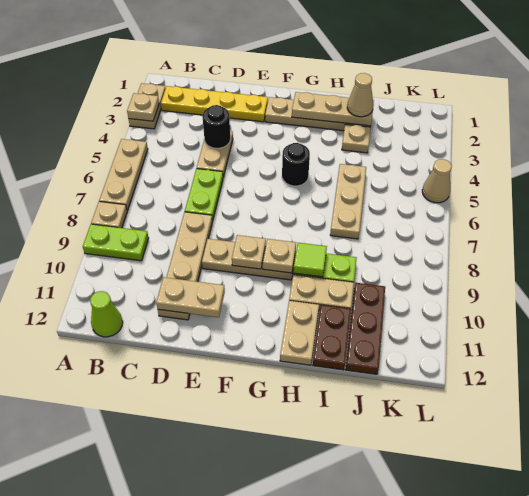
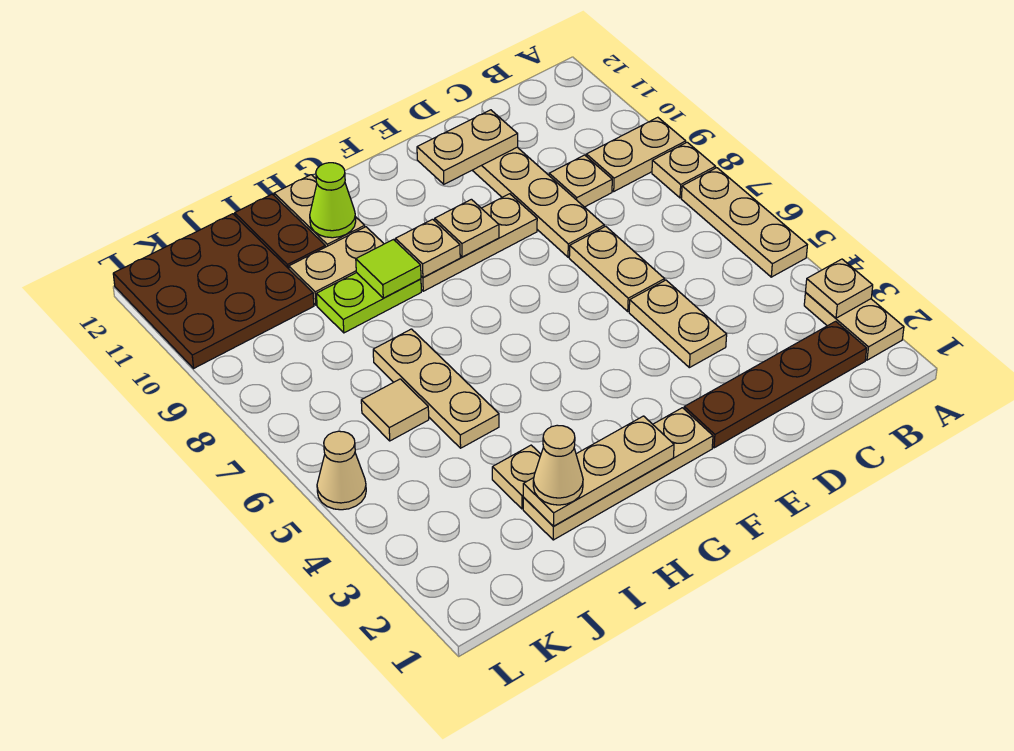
lime plate A9:B9 level 1 -> tan plate A9:B9 level 1
yellow plate B2:E2 level 1 -> brown plate B2:E2 level 1
lime cone B12 level 1 -> lime cone H11 level 2
none -> tan plate C9 level 1
black round brick D4 level 2 -> none
lime plate D6:D7 level 1 -> tan plate D6:D7 level 1
black round brick G5 level 1 -> none
none -> tan tile J6 level 1
brown plate J10:J12 level 1 -> brown plate J10:L12 level 1

